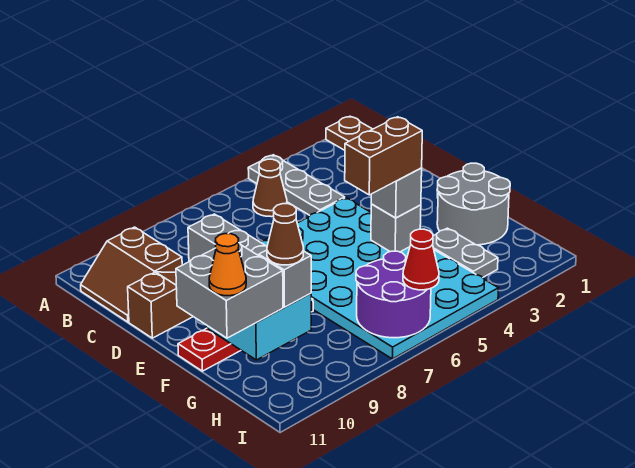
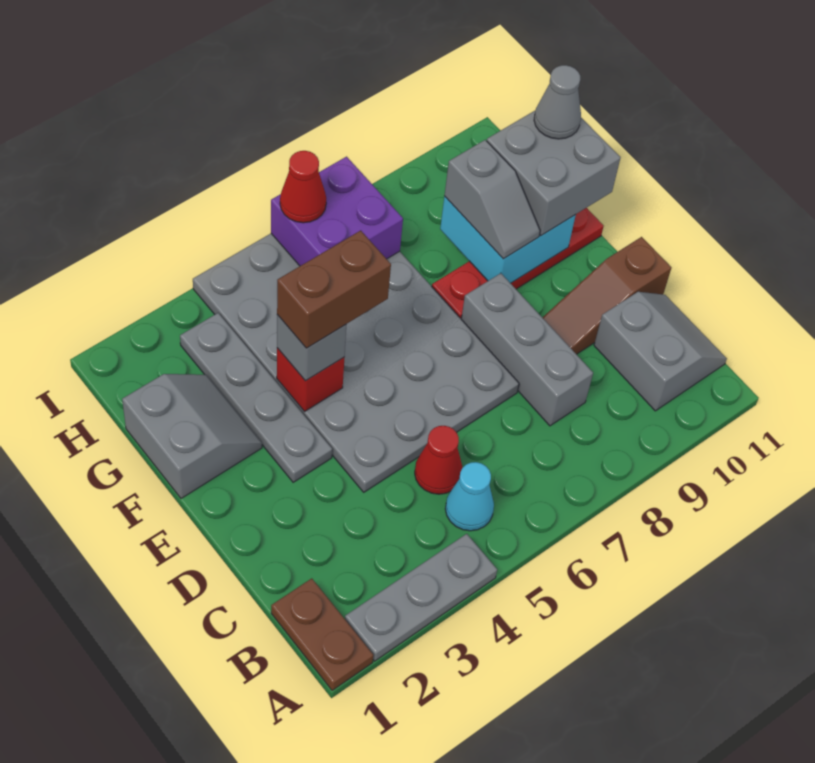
grey plate A4:C4 level 1 -> grey plate A2:A4 level 1
brown cone B5 level 1 -> cyan cone B5 level 1
brown slope B10:C11 level 1 top 10 -> grey slope B10:C11 level 1 top 10
none -> red cone C5 level 1
cyan plate D4:I7 level 1 -> grey plate D4:I7 level 1
grey round brick F1:G2 level 1 -> grey slope F1:G2 level 1 top 1
grey brick F4 level 2 -> red brick F4 level 2
grey plate G3:H3 level 1 -> grey plate E3:H3 level 1
brown cone G9 level 4 -> none
orange cone G11 level 4 -> grey cone G11 level 4
purple round brick H6:I7 level 2 -> purple brick H6:I7 level 2

